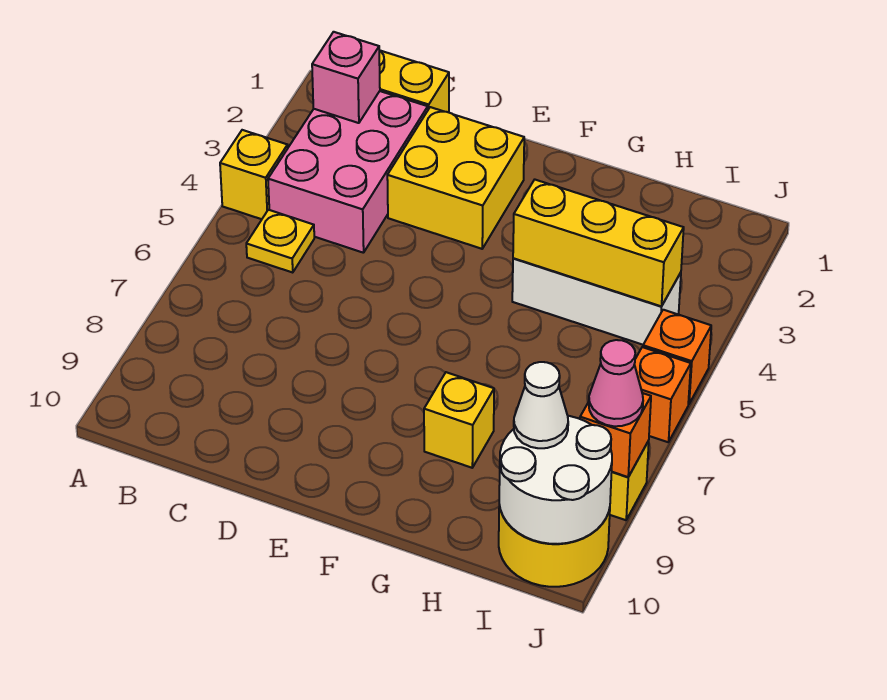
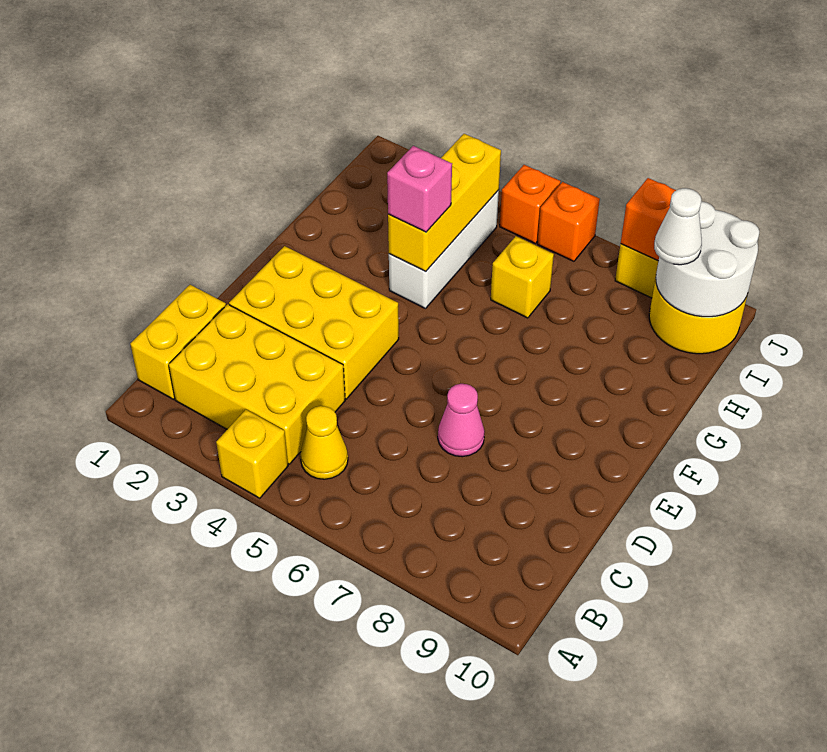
pink brick B2:C4 level 1 -> yellow brick B2:C4 level 1
pink brick B2 level 2 -> pink brick G4 level 3
yellow plate B5 level 1 -> yellow cone B5 level 1
yellow brick D2:E3 level 1 -> yellow brick D2:E4 level 1
yellow brick G8 level 1 -> yellow brick H6 level 1
pink cone J8 level 3 -> pink cone D7 level 1

